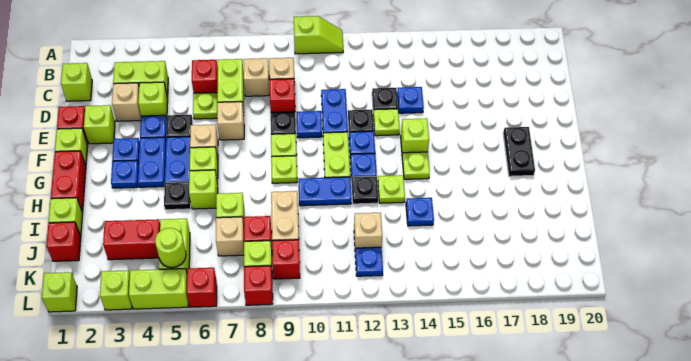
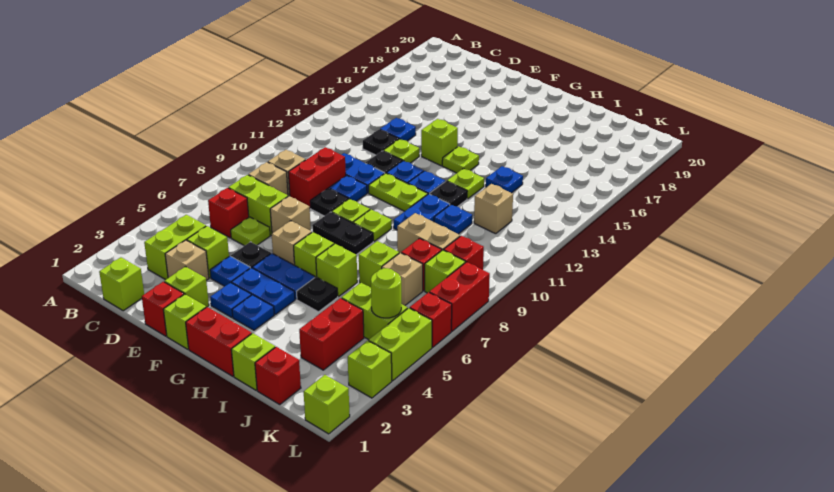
lime slope A10:A11 level 1 top 10 -> none
red brick D9 level 1 -> red brick D9:D10 level 1
black plate F18:G18 level 1 -> black plate F8:G8 level 1
blue plate K12 level 1 -> blue plate I11 level 1
red brick L8 level 1 -> red brick L7:L8 level 1

